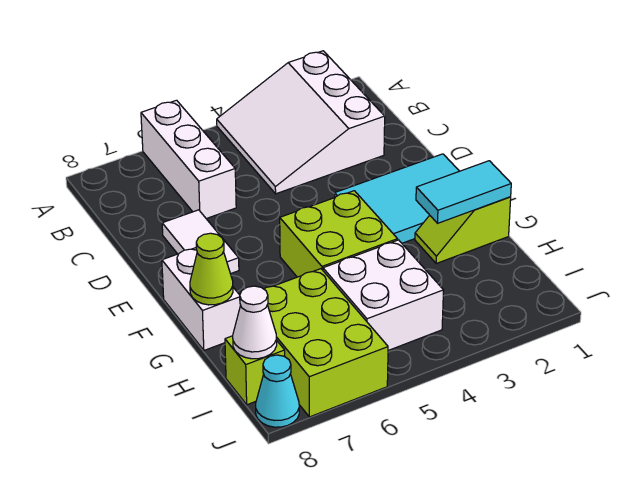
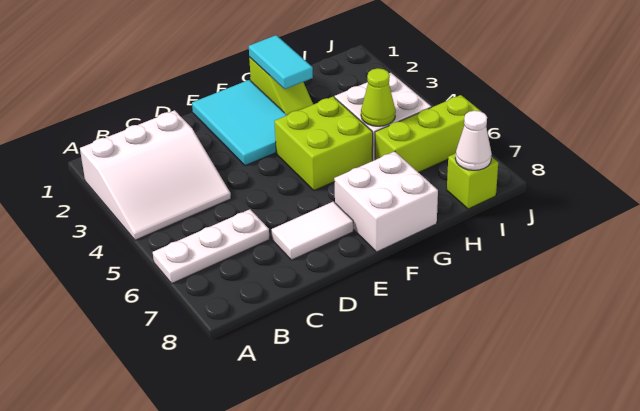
white brick A6:C6 level 1 -> white plate A6:C6 level 1
white brick F8:G8 level 1 -> white brick F7:G8 level 1
lime cone G8 level 2 -> lime cone H5 level 2
lime brick H6:J7 level 1 -> lime brick H6:J6 level 1
cyan cone J8 level 1 -> none

